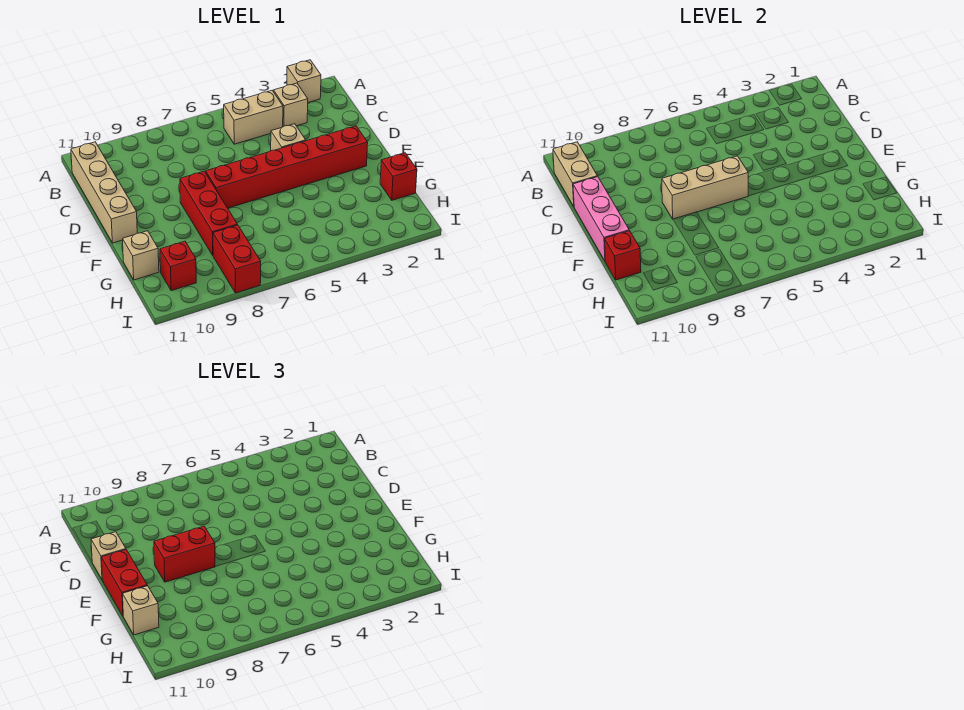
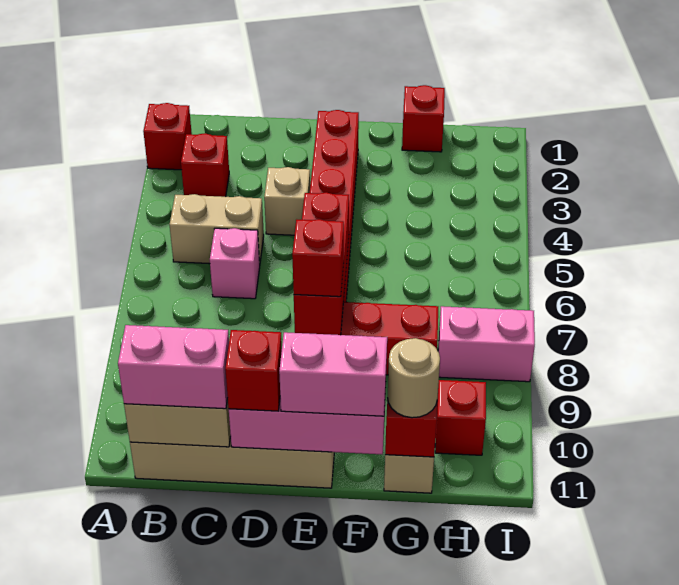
tan brick A2 level 1 -> red brick A2 level 1
tan brick B3 level 1 -> red brick B3 level 1
tan brick B4:B5 level 1 -> tan brick B5:C5 level 1
none -> pink brick B11:C11 level 3
none -> pink brick C6 level 1
tan brick D11 level 3 -> red brick D11 level 3
tan brick E6:E8 level 2 -> red brick E6:E8 level 2
red brick E8:E9 level 3 -> red brick E8 level 3
red brick E11:F11 level 3 -> pink brick E11:F11 level 3
tan brick G11 level 3 -> tan round brick G11 level 3
red brick H8:I8 level 1 -> pink brick H8:I8 level 1

